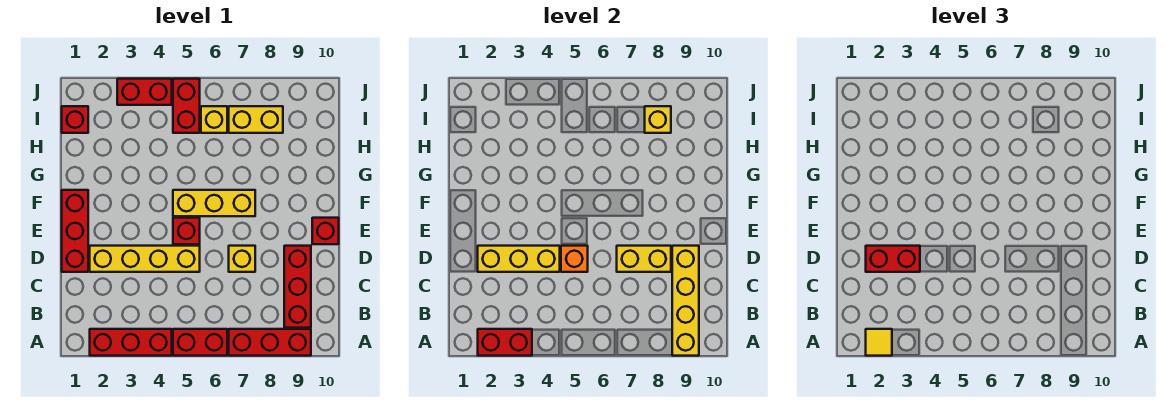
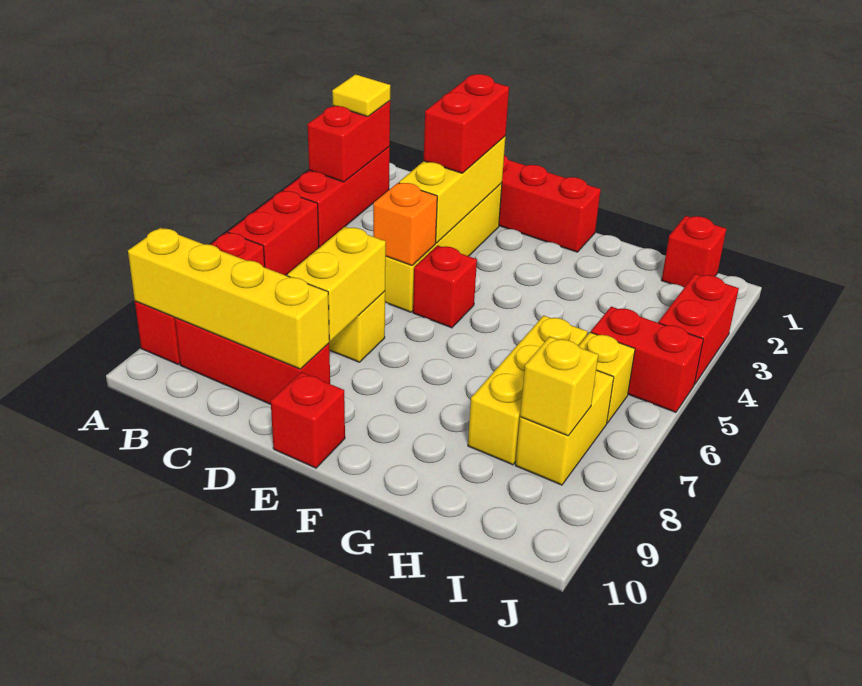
yellow brick F5:F7 level 1 -> yellow brick H6:H8 level 1

